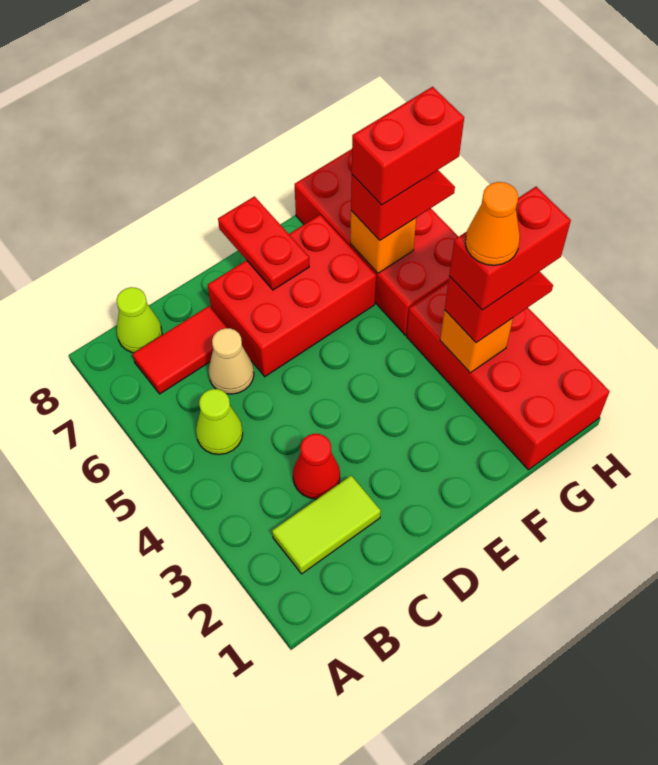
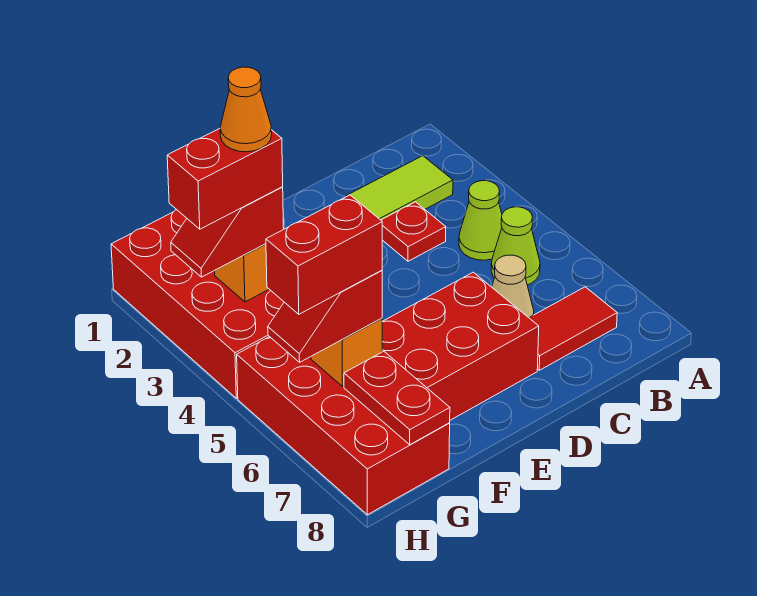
lime cone B8 level 1 -> lime cone B4 level 1
red cone C3 level 1 -> red plate C3 level 1
red plate E7:E8 level 2 -> red plate G7:G8 level 2

